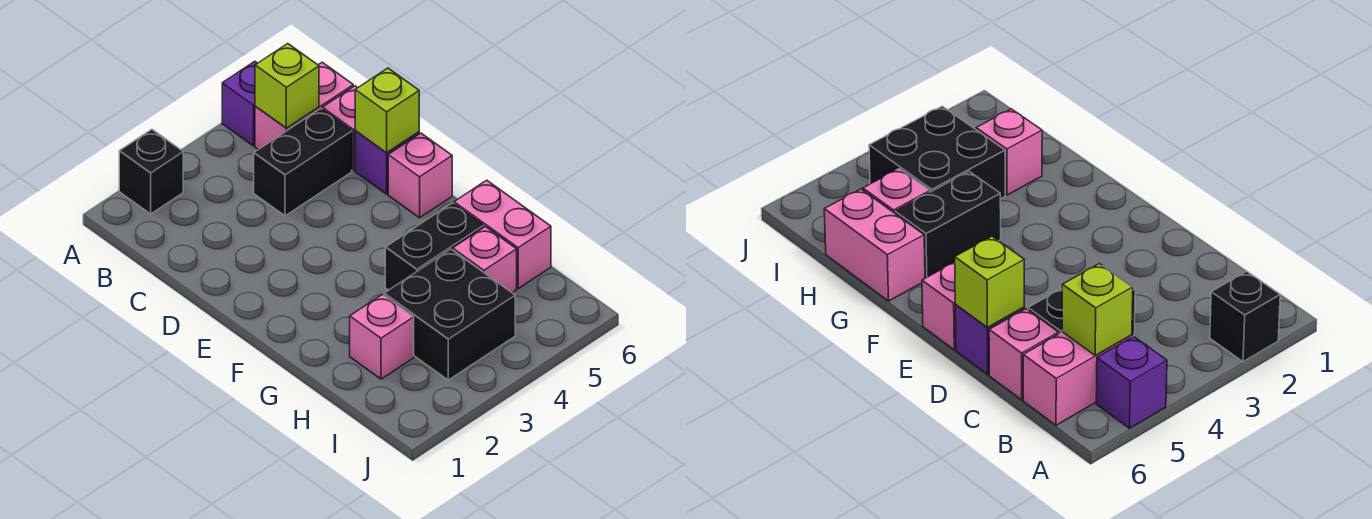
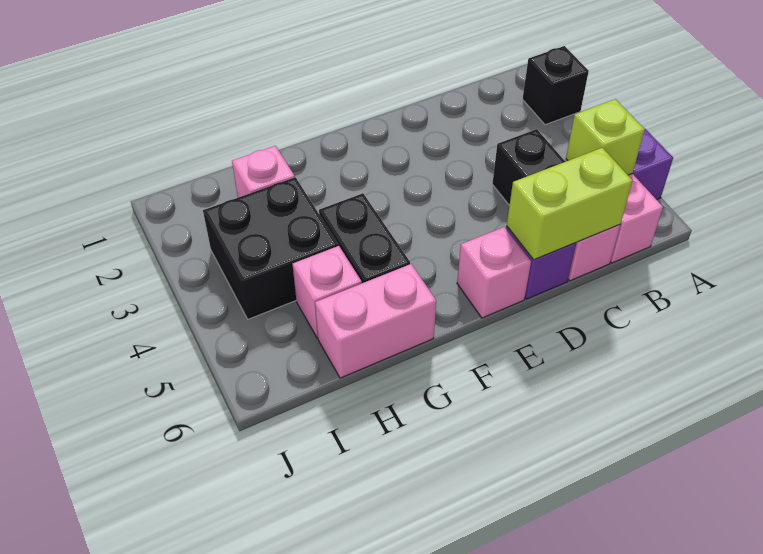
lime brick D6 level 2 -> lime brick C6:D6 level 2

